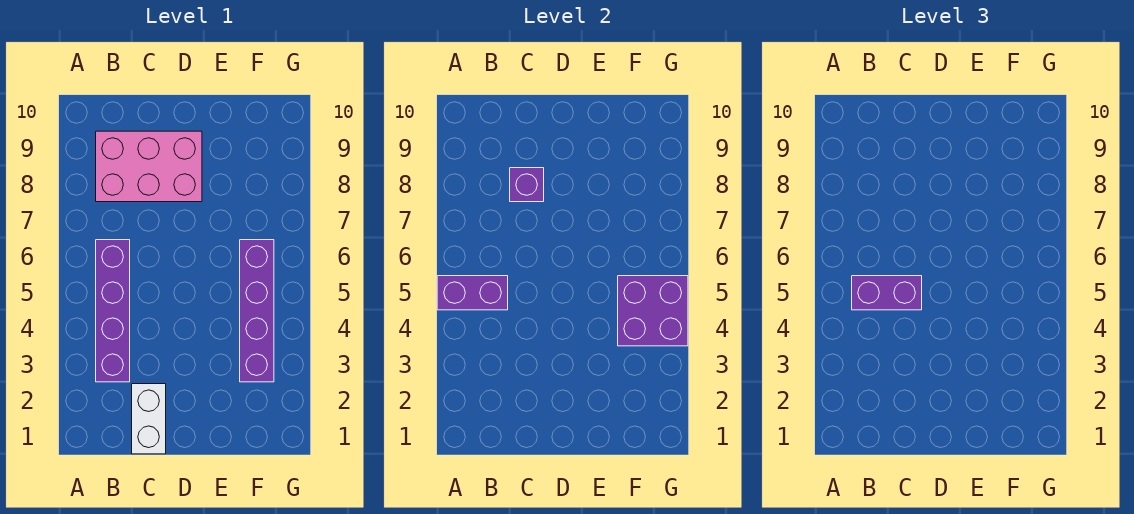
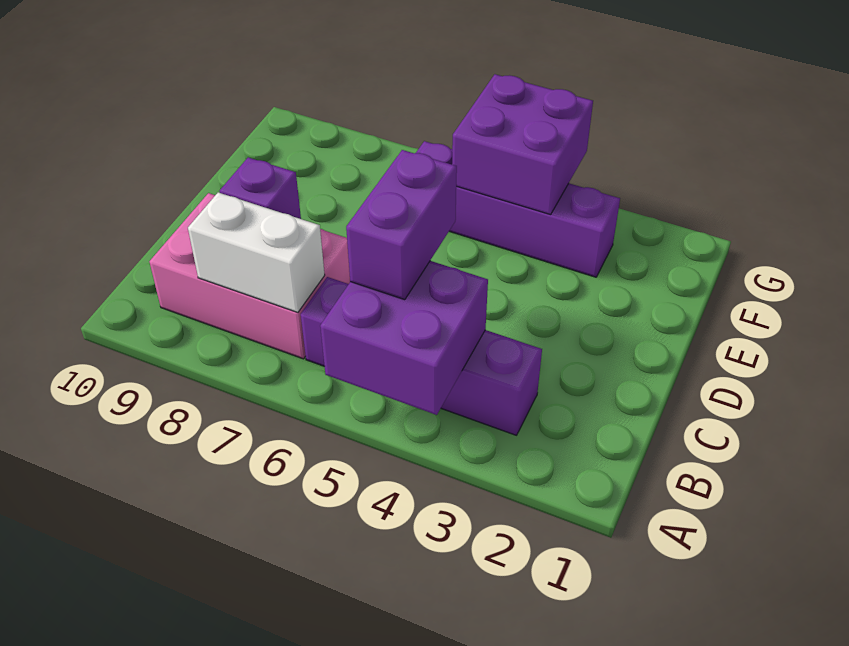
purple brick A5:B5 level 2 -> purple brick A4:B5 level 2
pink brick B8:D9 level 1 -> pink brick B7:C9 level 1
white brick C1:C2 level 1 -> white brick B7:B8 level 2

